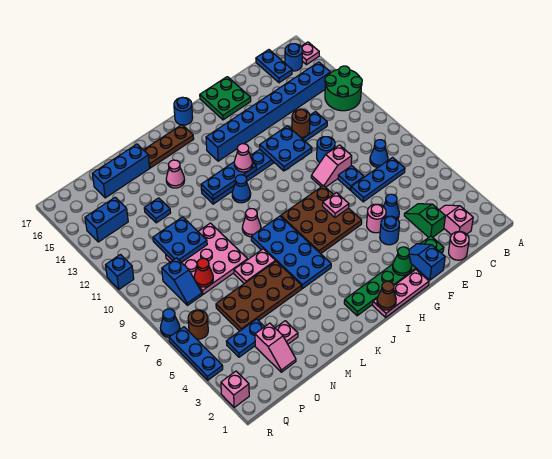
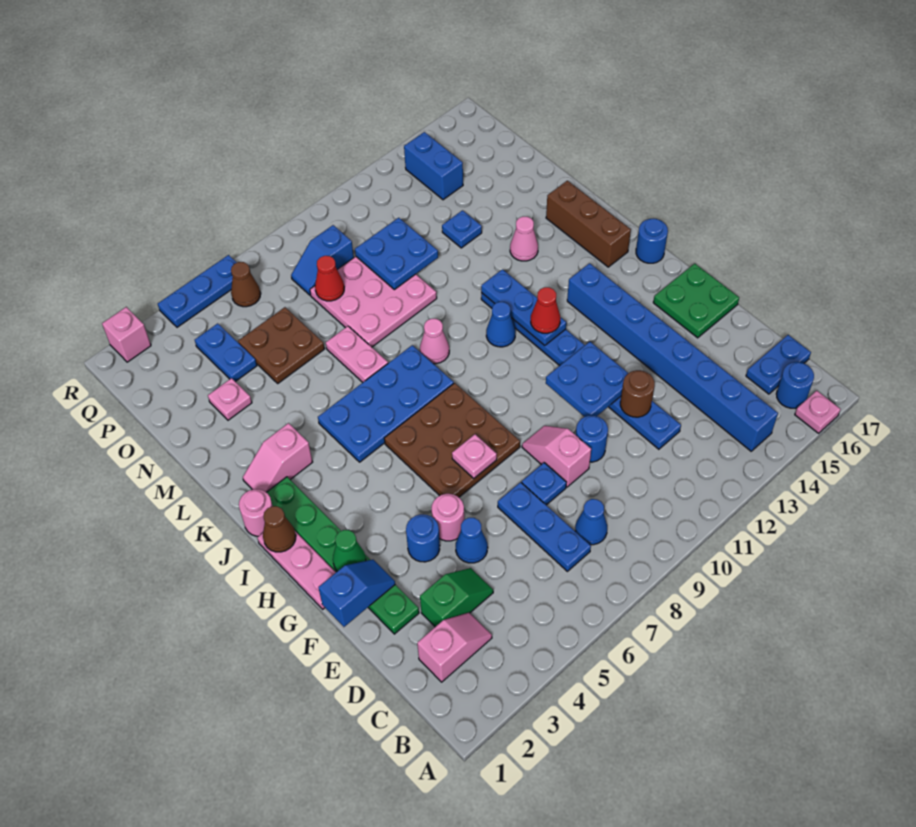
green round brick A12:B13 level 1 -> none
pink round brick D1 level 1 -> pink round brick J1 level 1
pink cone I12 level 3 -> red cone I12 level 3
brown plate J16:L16 level 1 -> brown brick J16:L16 level 1
brown plate L5:O6 level 1 -> brown plate N5:O6 level 1
blue brick M16:O16 level 1 -> none
pink slope O2:O3 level 1 top 3 -> pink slope K2:K3 level 1 top 3
brown round brick Q6 level 1 -> brown cone Q6 level 1
blue cone R7 level 1 -> none
blue brick R11 level 1 -> none

